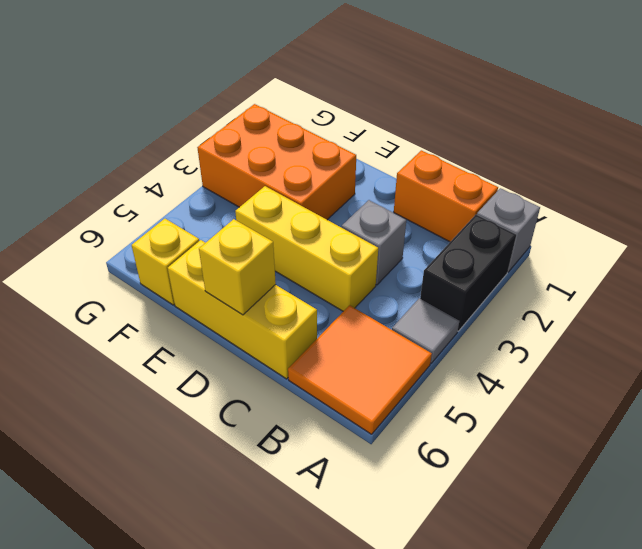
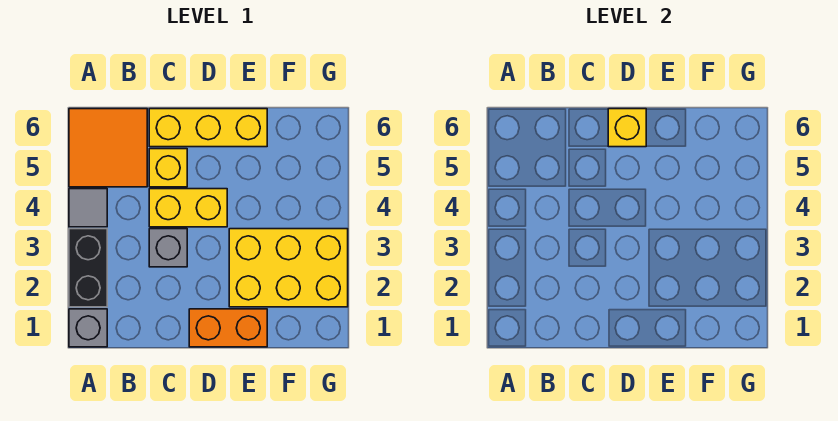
orange brick B1:C1 level 1 -> orange brick D1:E1 level 1
yellow brick C4:E4 level 1 -> yellow brick C4:D4 level 1
orange brick E2:G3 level 1 -> yellow brick E2:G3 level 1
yellow brick F6 level 1 -> yellow brick C5 level 1

